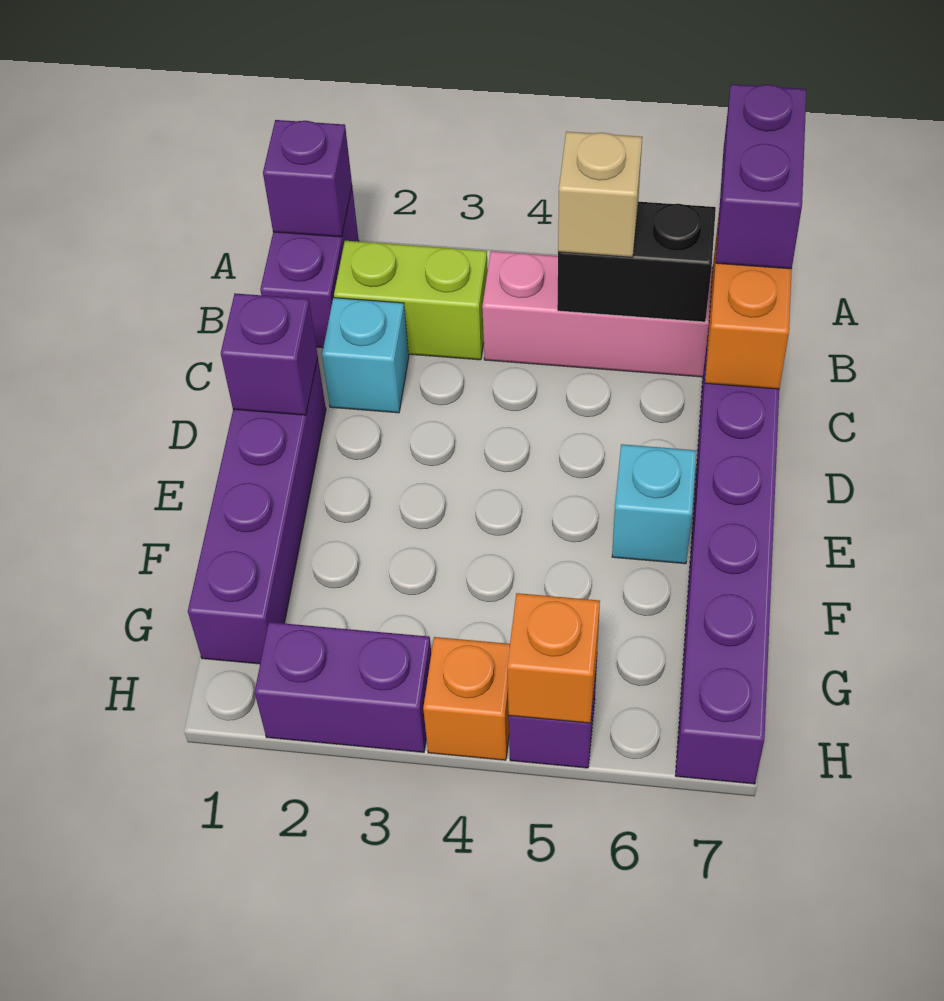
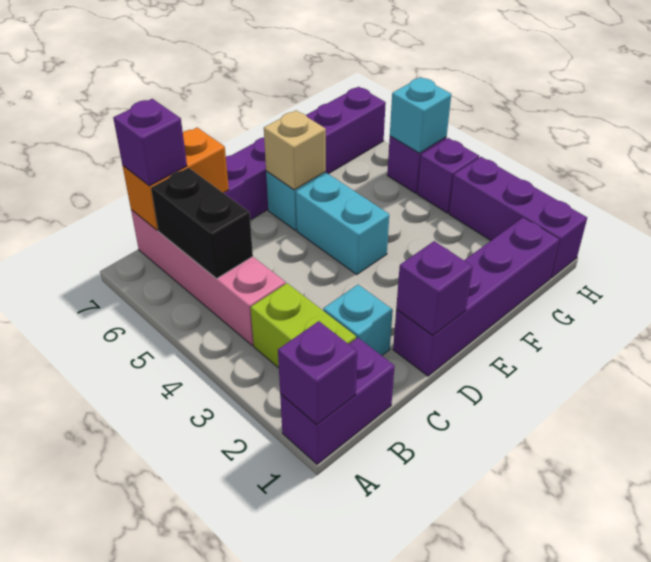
purple brick A7:B7 level 3 -> purple brick B7 level 3
tan brick B5 level 3 -> tan brick E6 level 2
none -> cyan brick E4:E5 level 1
purple brick H2:H3 level 1 -> purple brick H1:H3 level 1
orange brick H4 level 1 -> purple brick H4 level 1
orange brick H5 level 2 -> cyan brick H5 level 2

